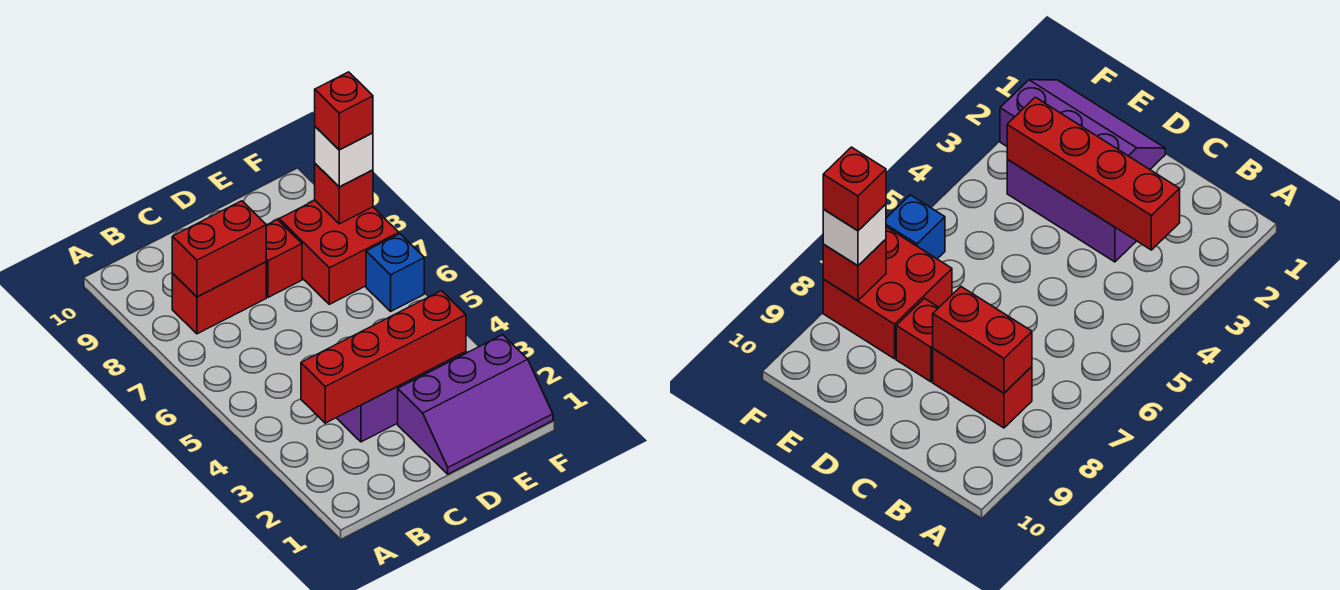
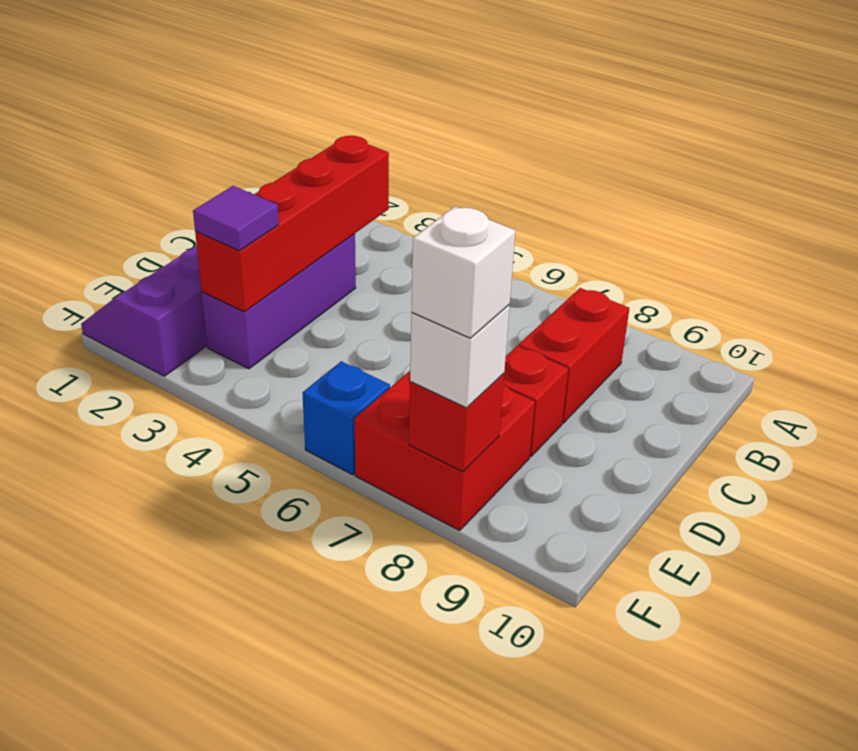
red brick B8:C8 level 2 -> none
none -> purple tile E3 level 3
red brick F8 level 4 -> white brick F8 level 4

